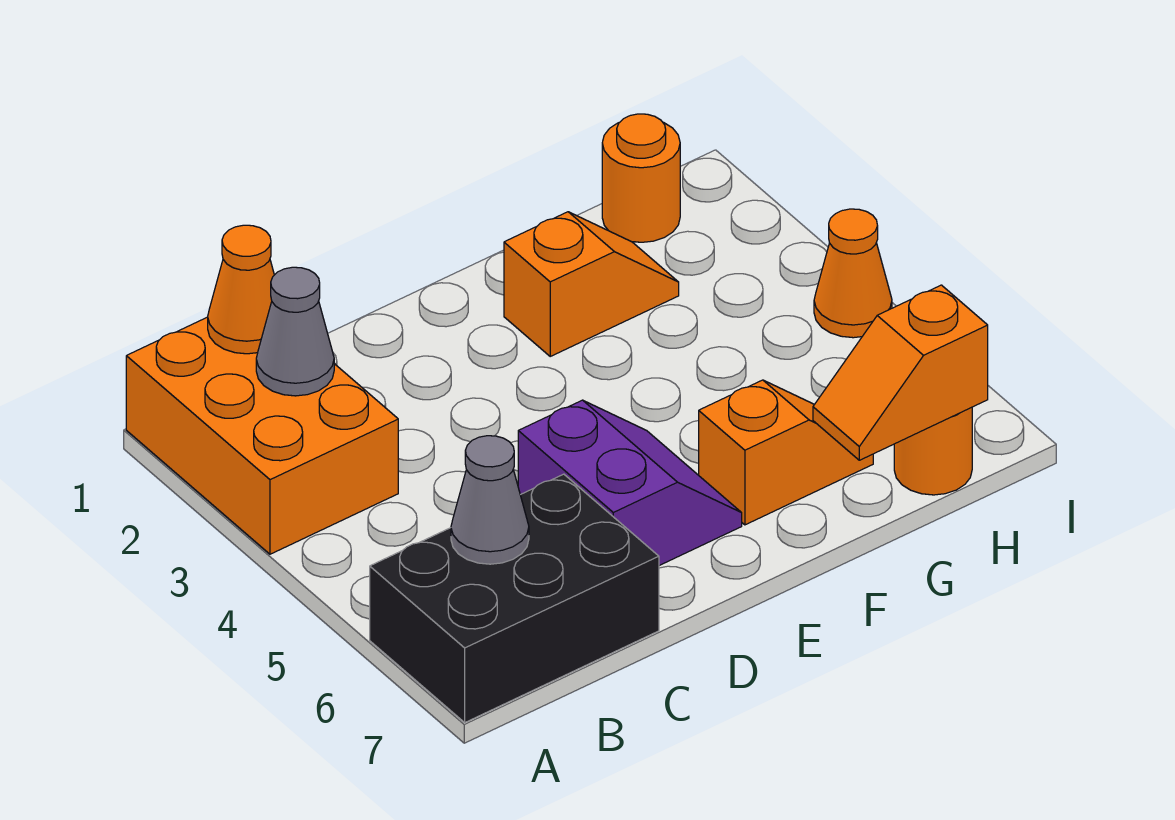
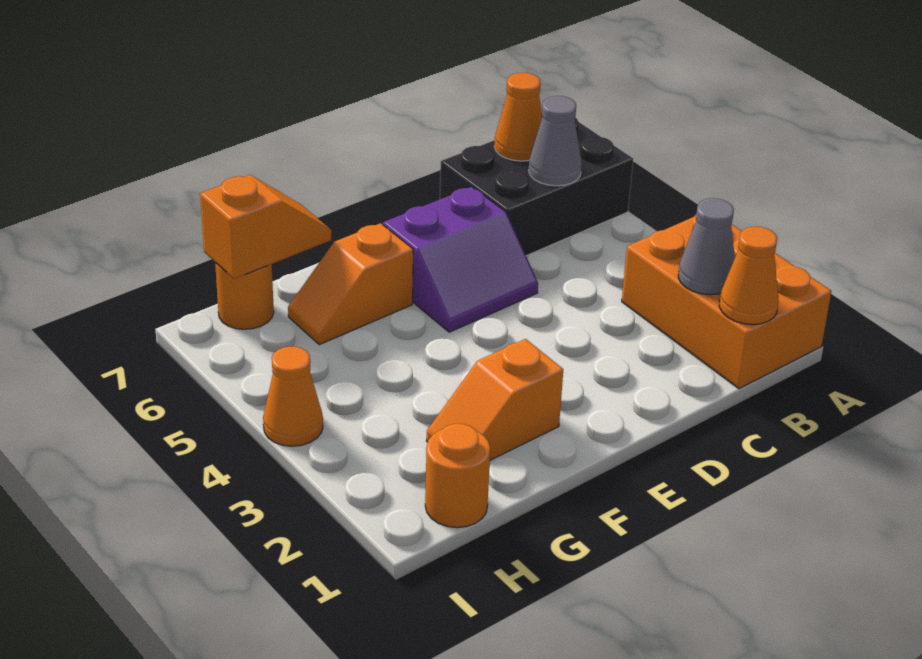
none -> orange cone B7 level 2
purple slope D5:E6 level 1 top D -> purple slope D5:E6 level 1 top 6

